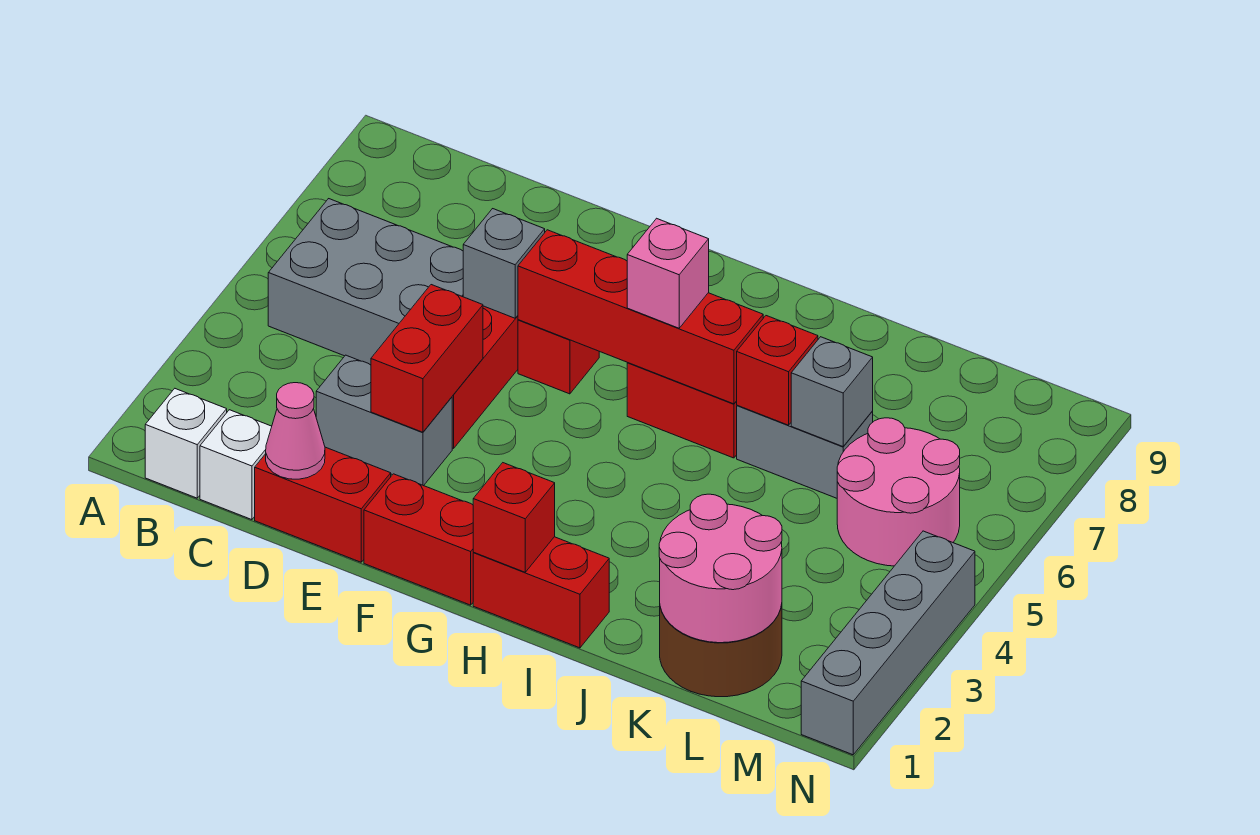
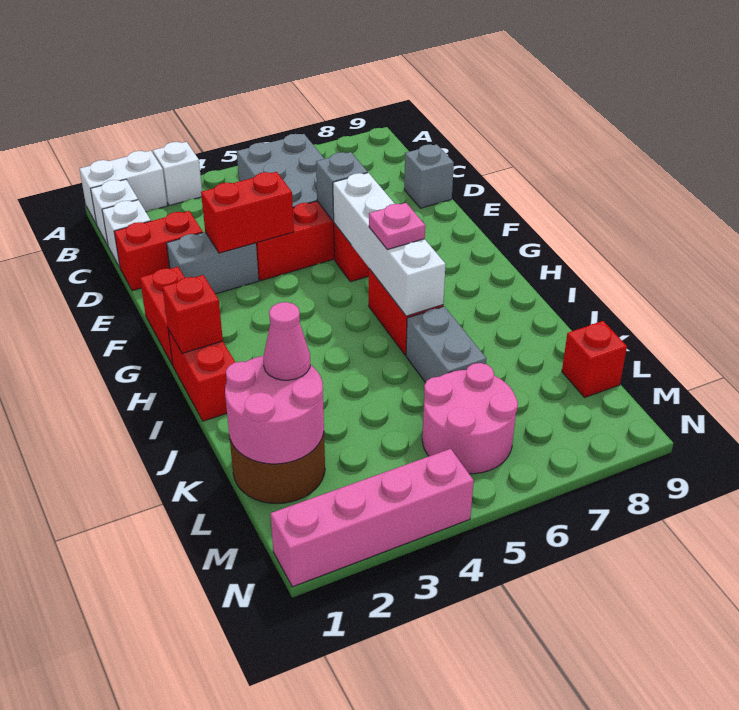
none -> white brick A1:A2 level 1
none -> white brick A3 level 1
red brick D1:E1 level 1 -> red brick D1:D2 level 1
pink cone D1 level 2 -> pink cone K2 level 3
grey brick D3:E3 level 1 -> grey brick E2:E3 level 1
red brick F6:I6 level 2 -> white brick F6:I6 level 2
pink brick H6 level 3 -> pink plate H6 level 3
red brick J6 level 2 -> red brick L9 level 1
grey brick K6 level 2 -> grey brick D9 level 1
grey brick N1:N4 level 1 -> pink brick N1:N4 level 1

